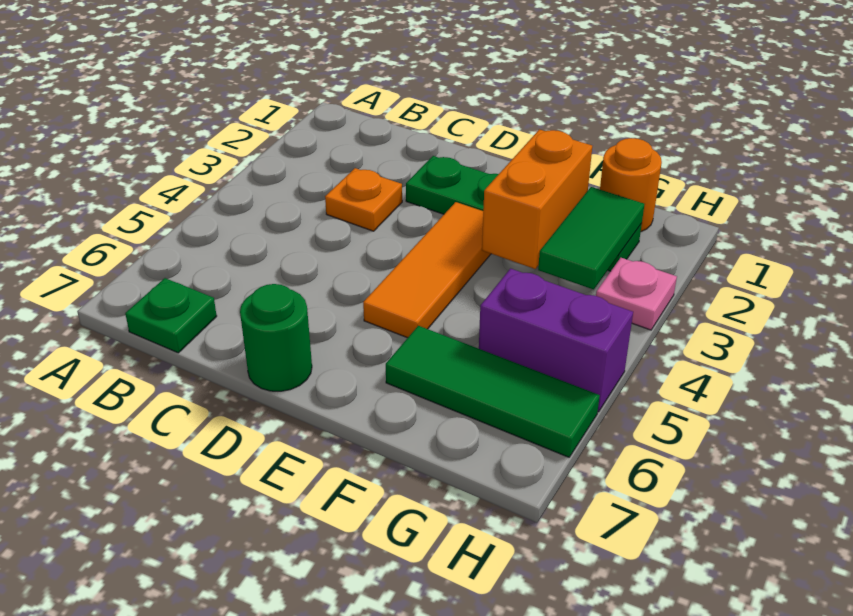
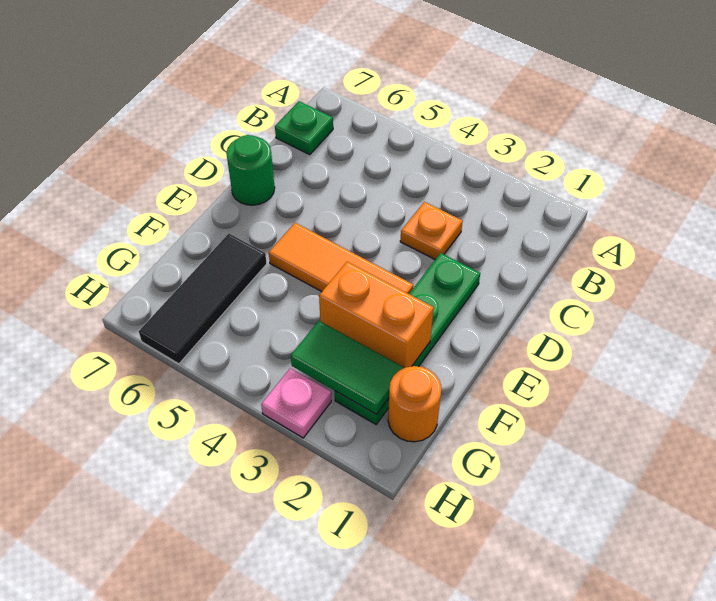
green tile F6:H6 level 1 -> black tile F6:H6 level 1
purple brick G5:H5 level 1 -> none

